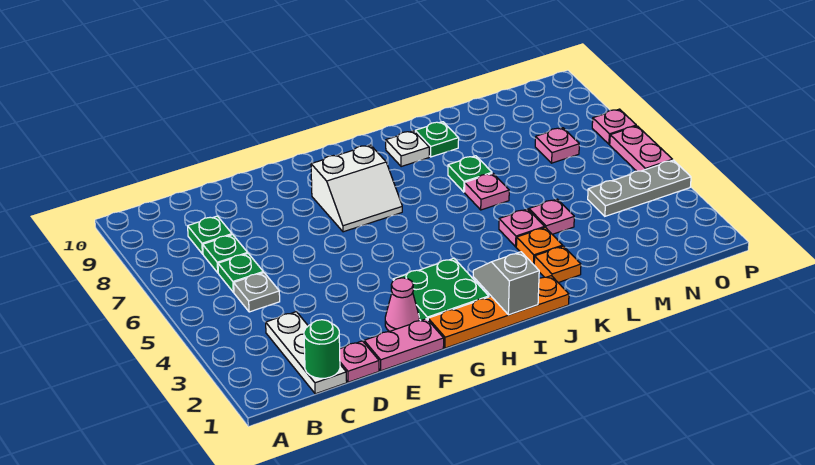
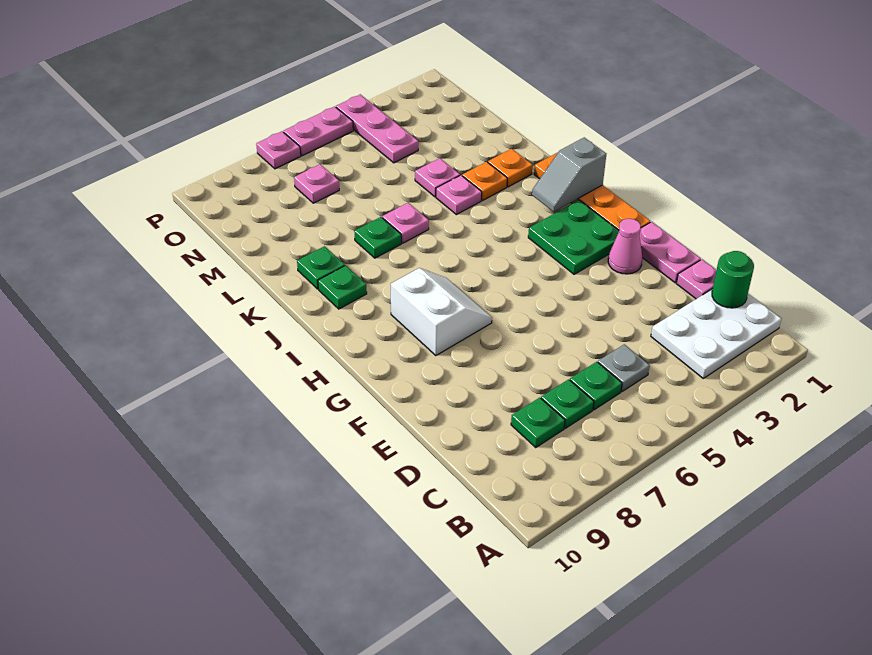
white plate C1:C3 level 1 -> white plate B1:C3 level 1
white plate J9 level 1 -> green plate J9 level 1
grey plate N4:P4 level 1 -> pink plate N4:P4 level 1

